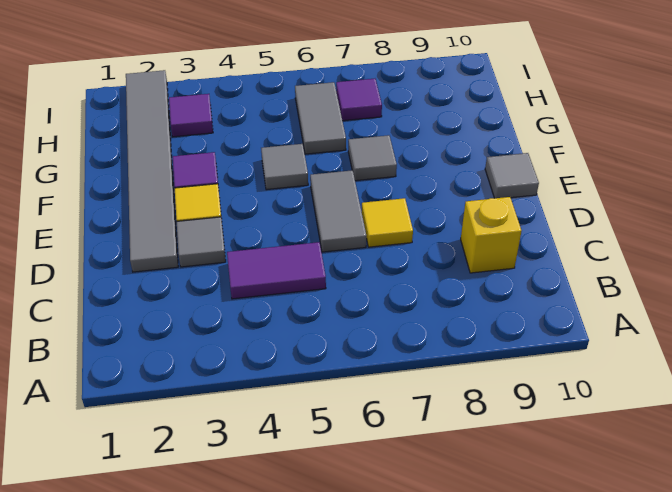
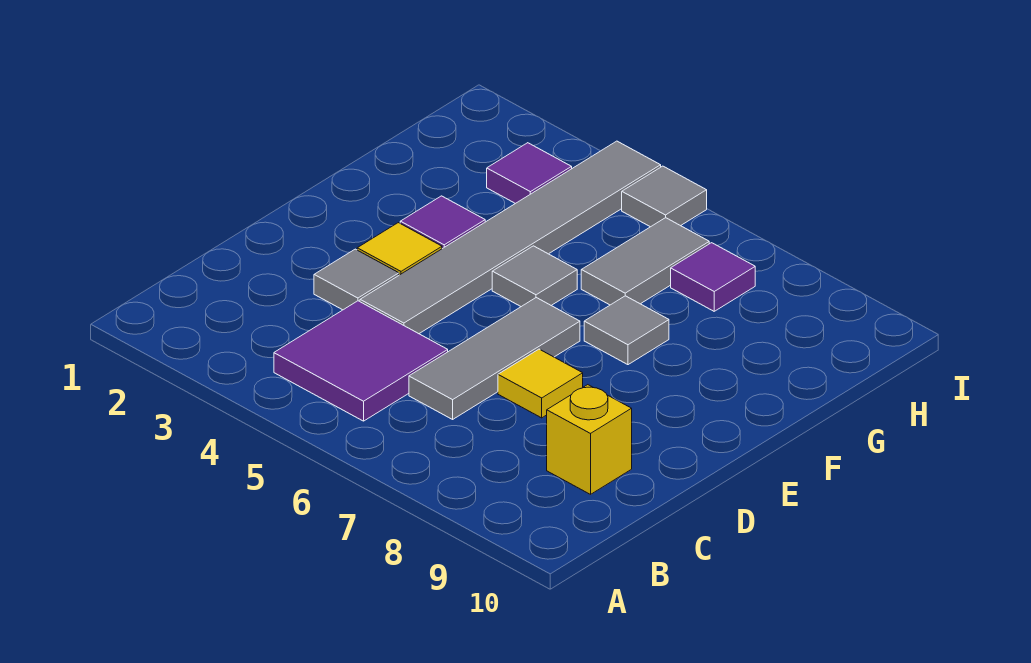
purple tile C4:C5 level 1 -> purple tile B4:C5 level 1
grey tile D2:I2 level 1 -> grey tile D4:I4 level 1
grey tile D6:E6 level 1 -> grey tile C6:E6 level 1
grey tile E10 level 1 -> grey tile I5 level 1

